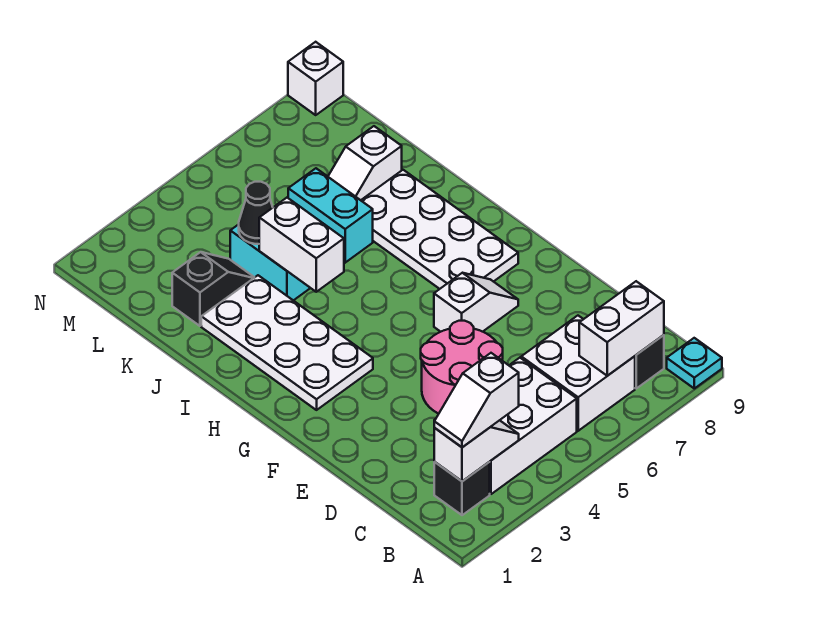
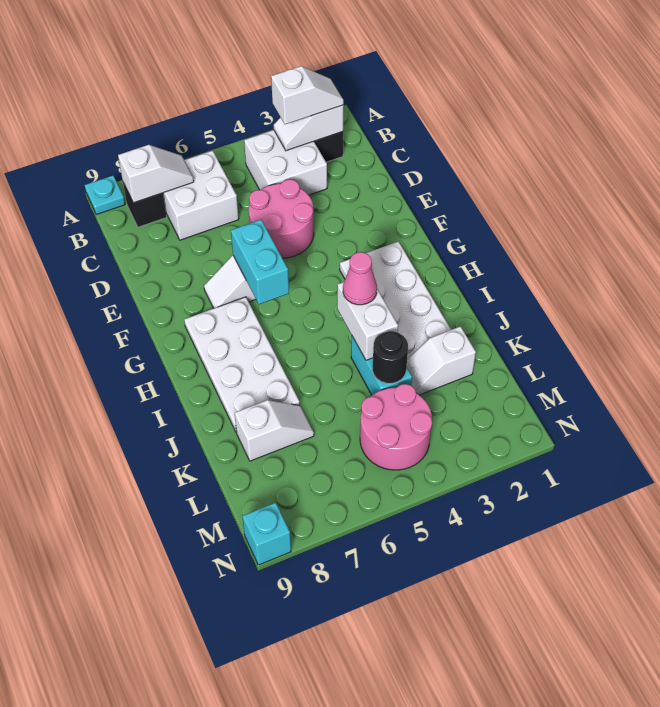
white brick B3:C5 level 1 -> white brick B3:C4 level 1
white brick B7:B8 level 2 -> white slope B7:B8 level 2 top 8
none -> pink cone I4 level 3
cyan brick J6:K6 level 1 -> cyan brick F6:G6 level 2
black slope K2:K3 level 1 top 2 -> white slope K2:K3 level 1 top 2
black cone K4 level 2 -> black round brick K4 level 2
none -> pink round brick L4:M5 level 1
white brick N9 level 1 -> cyan brick N9 level 1

